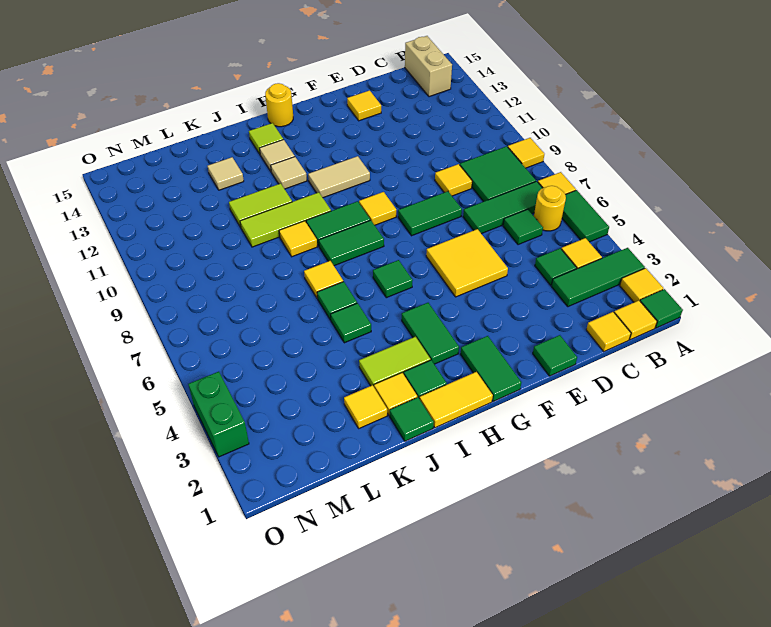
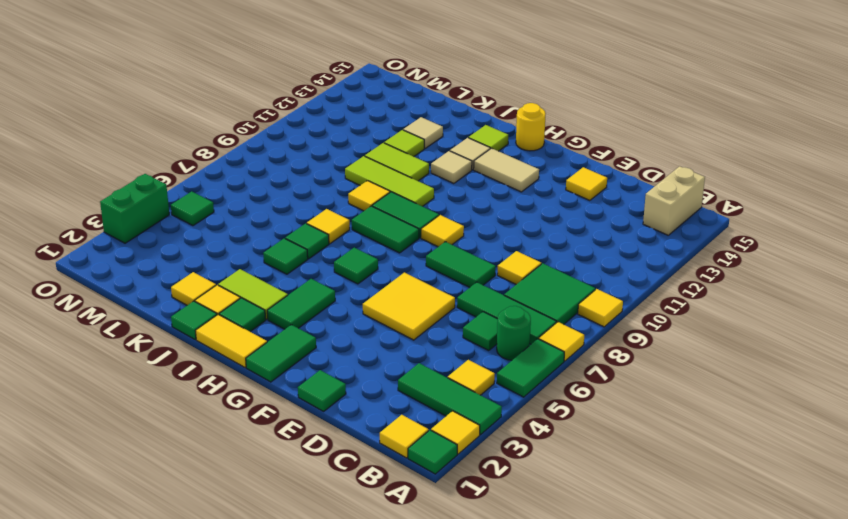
yellow round brick B6 level 1 -> green round brick B6 level 1
yellow tile C1 level 1 -> none
green tile C4 level 1 -> green tile N5 level 1
tan tile G11:H11 level 1 -> tan tile G13:H13 level 1
none -> lime tile K12 level 1

